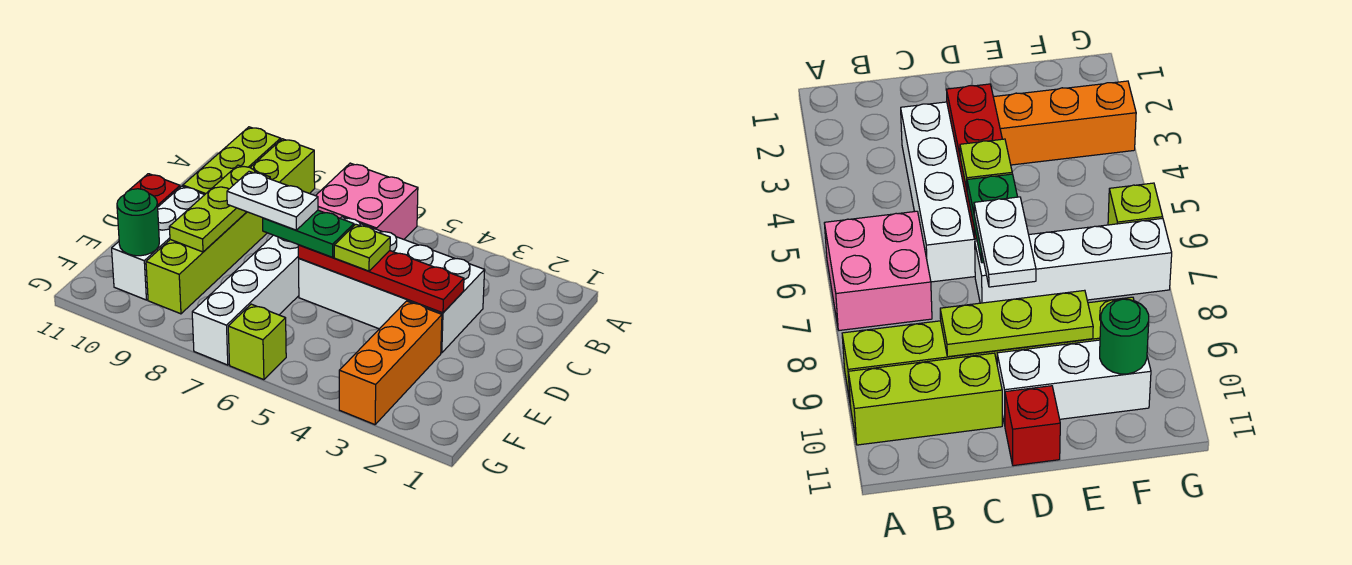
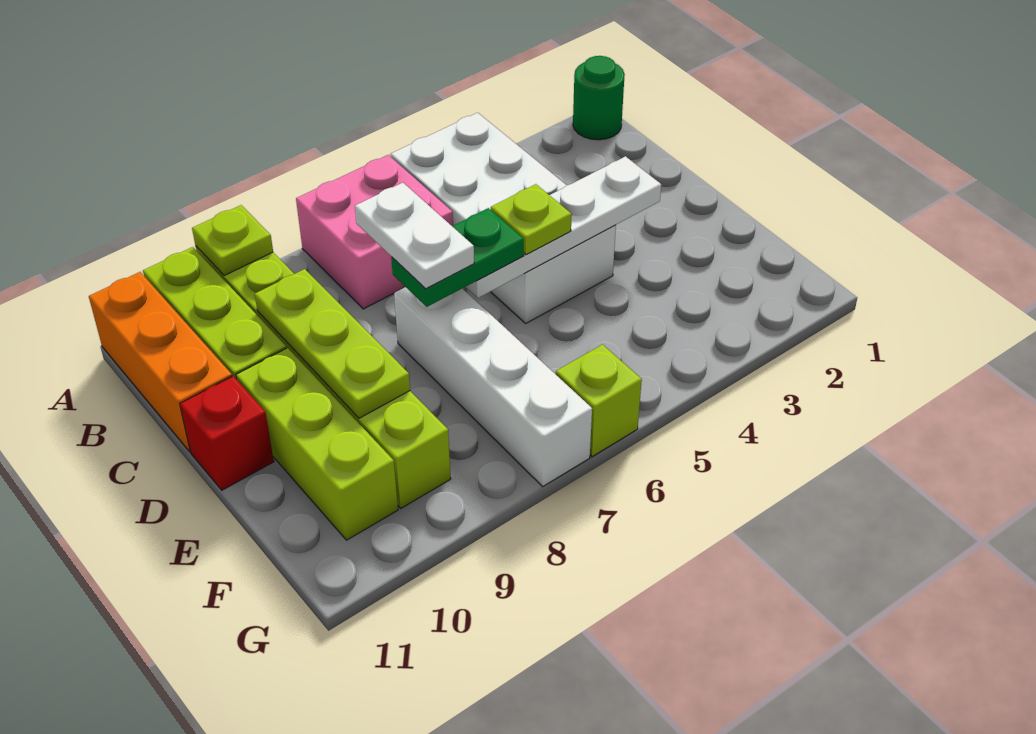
none -> lime plate A9 level 2
white brick C3:D6 level 1 -> white brick A4:D5 level 1
red plate D3:D6 level 2 -> white plate D3:D6 level 2
white plate D7:D8 level 4 -> white plate C7:D7 level 4
white brick D10:F10 level 1 -> lime brick D10:F10 level 1
orange brick E3:G3 level 1 -> orange brick A11:C11 level 1
green round brick F10 level 2 -> green round brick A1 level 1

